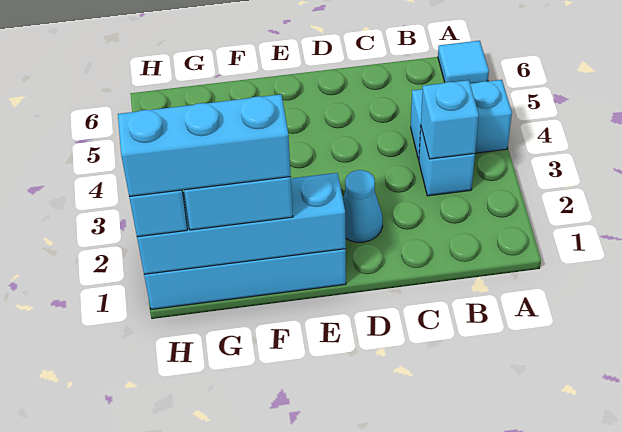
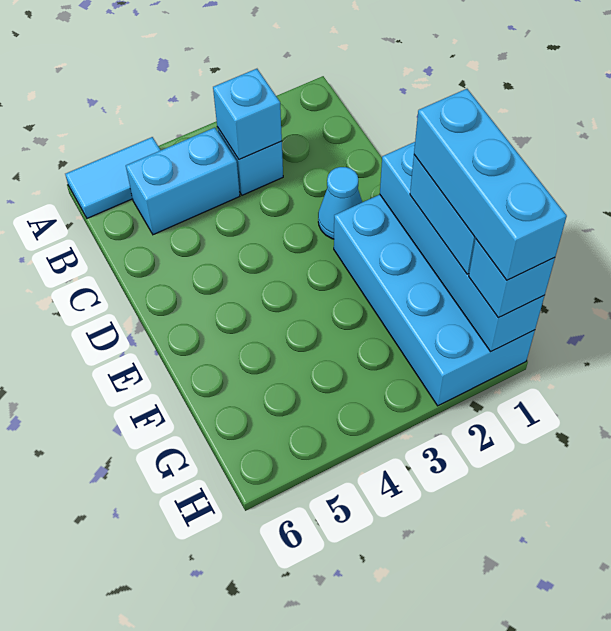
cyan brick A4:B4 level 1 -> cyan brick B4:B5 level 1
cyan tile A6 level 1 -> cyan tile A5:A6 level 1

